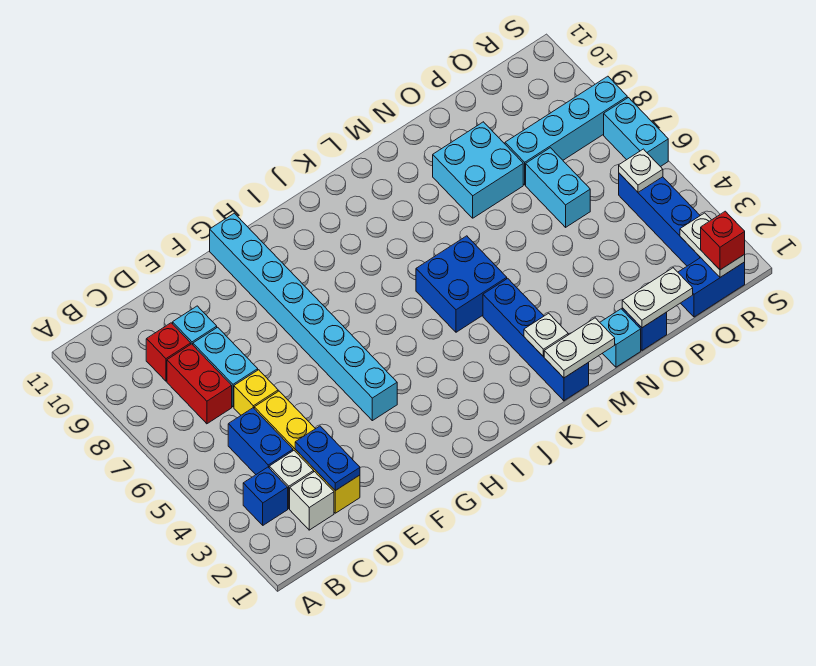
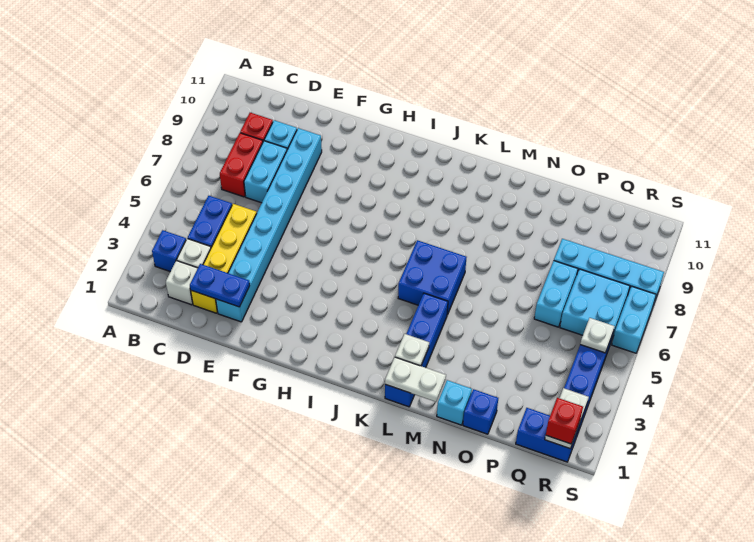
blue plate D2:D3 level 2 -> blue plate D2:E2 level 2
yellow brick D6 level 1 -> none
cyan brick G4:G11 level 1 -> cyan brick E2:E9 level 1
cyan brick N8:O9 level 1 -> cyan brick Q6:R7 level 1
white plate O1:P1 level 2 -> none

